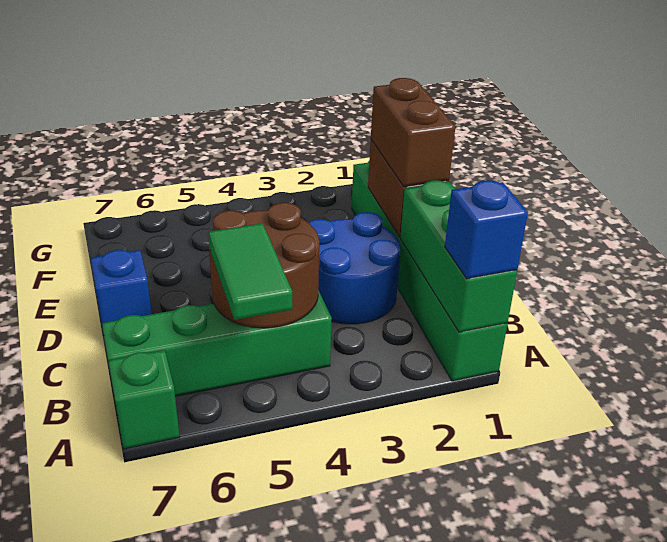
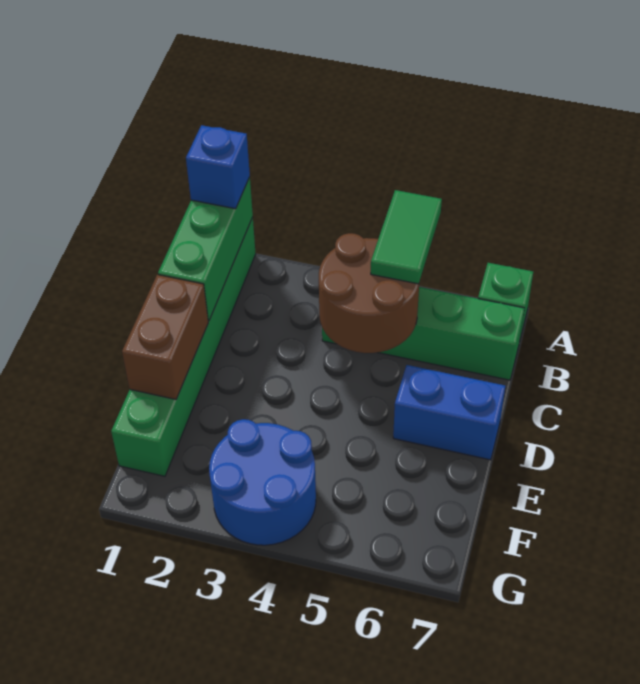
blue round brick C2:D3 level 1 -> blue round brick F3:G4 level 1
brown brick D1:E1 level 3 -> none
blue brick D7 level 1 -> blue brick D6:D7 level 1

